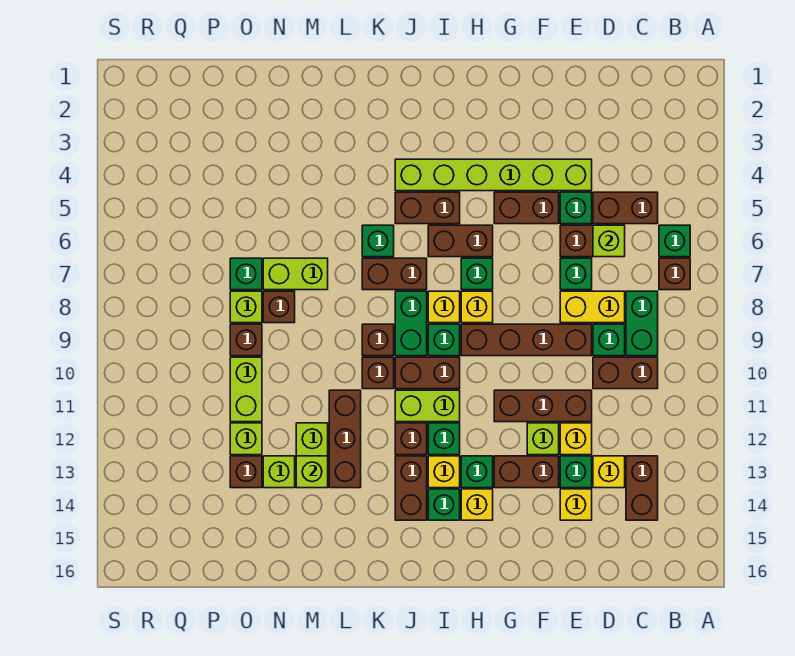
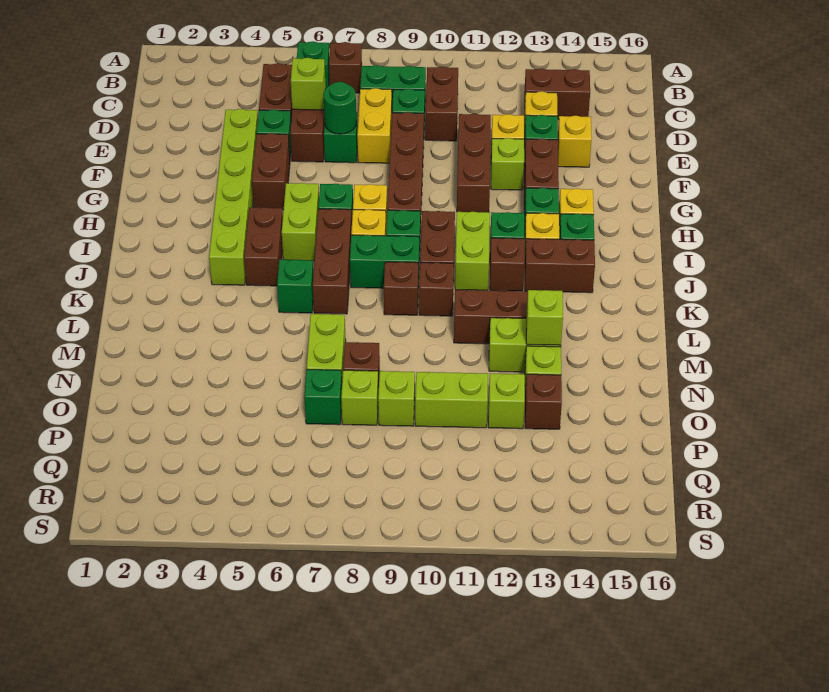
none -> green round brick E7 level 2
brown brick H6:I6 level 1 -> lime brick H6:I6 level 1
brown brick J7:K7 level 1 -> brown brick I7:K7 level 1
brown brick O9 level 1 -> lime brick O9 level 1

